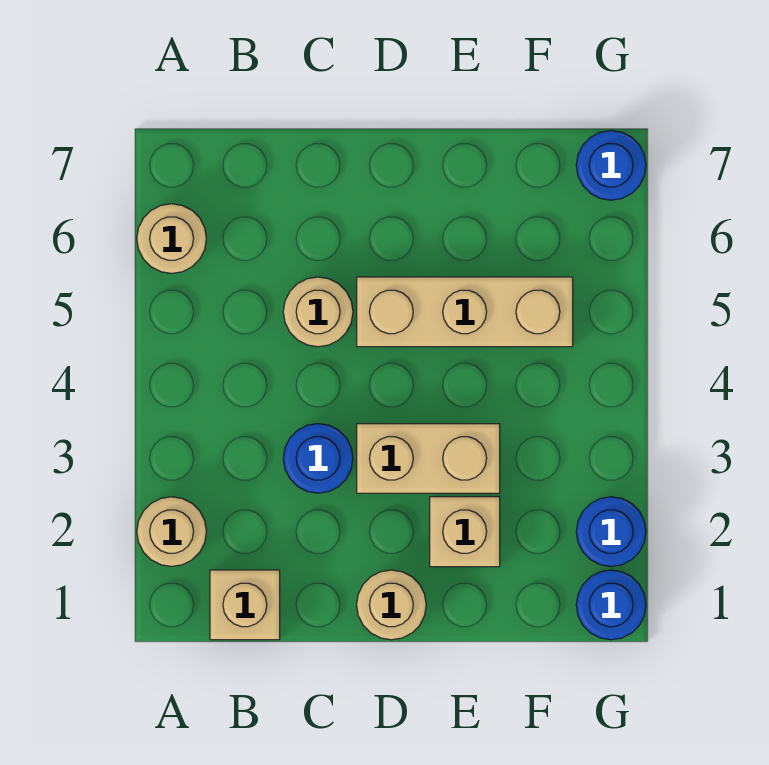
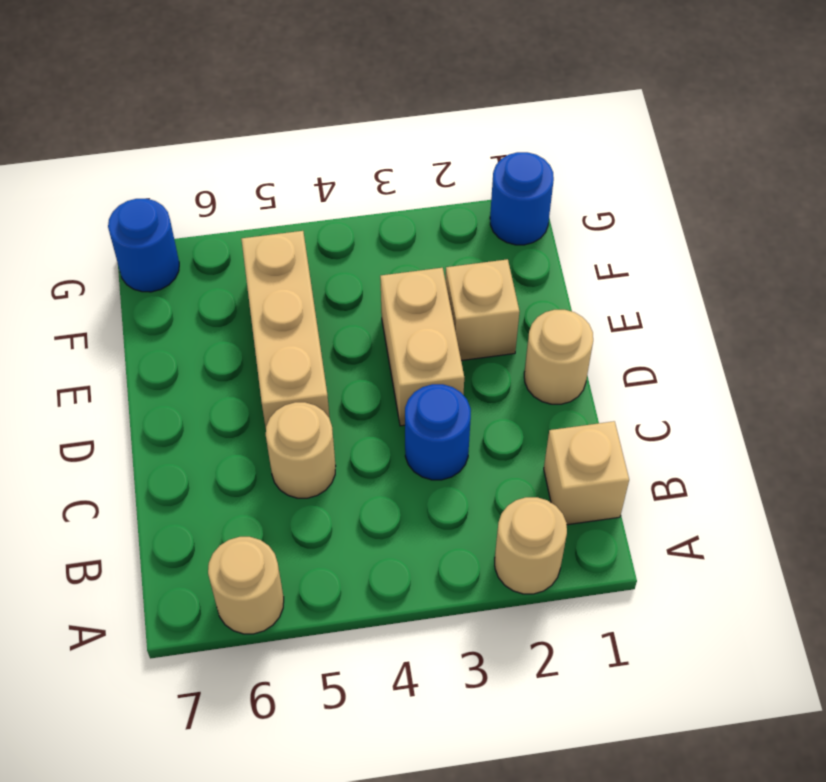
blue round brick G2 level 1 -> none

